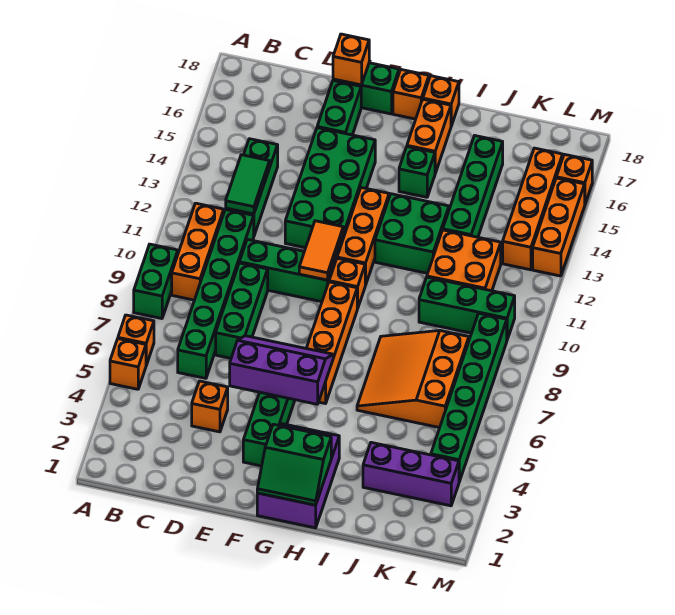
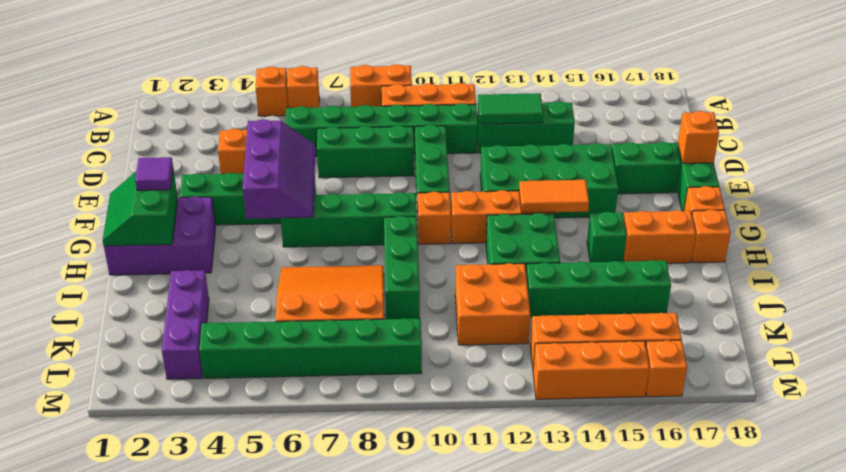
green brick A8:A9 level 1 -> orange brick A8:A9 level 1
orange tile F10:F11 level 2 -> orange tile G13:G14 level 2
none -> purple tile G2 level 3
orange brick G6:G9 level 1 -> green brick G6:G9 level 1
green brick J10:L10 level 1 -> green brick H9:J9 level 1

